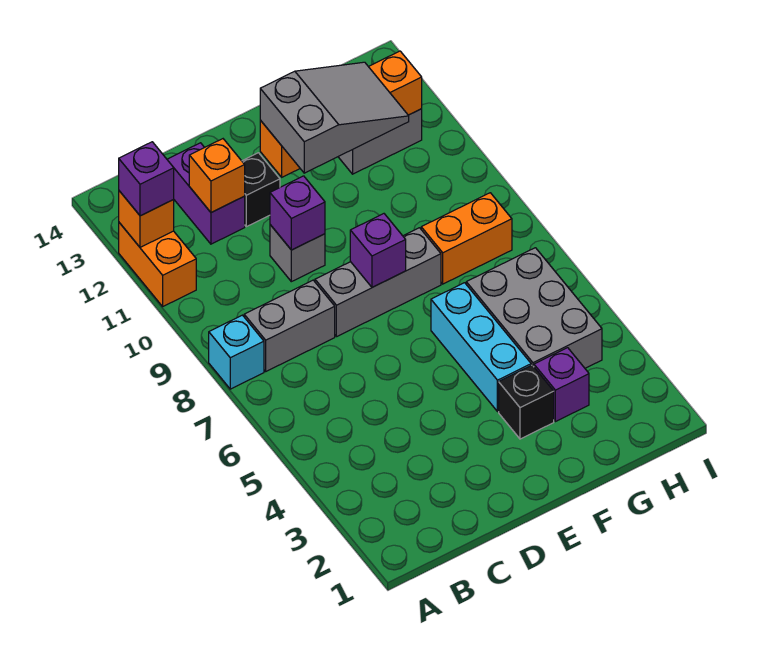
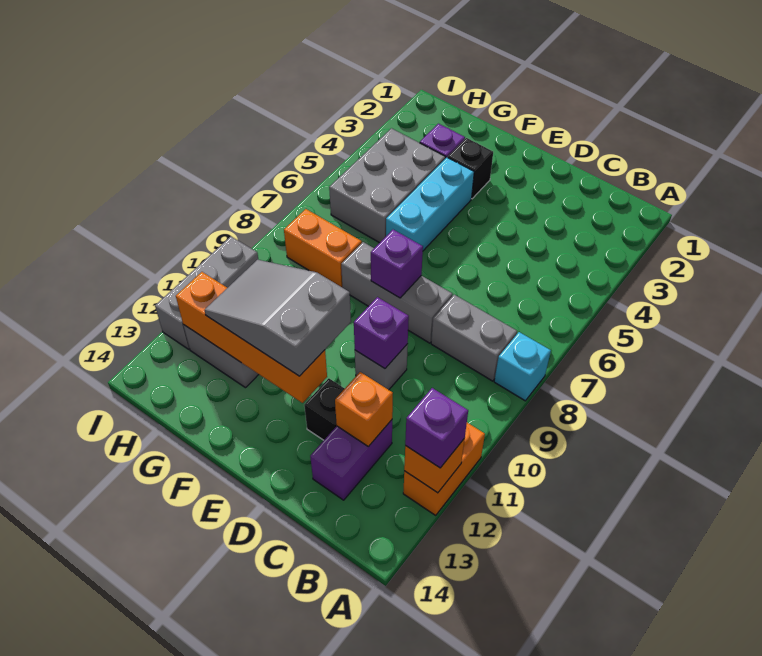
none -> grey brick I10:I12 level 1

